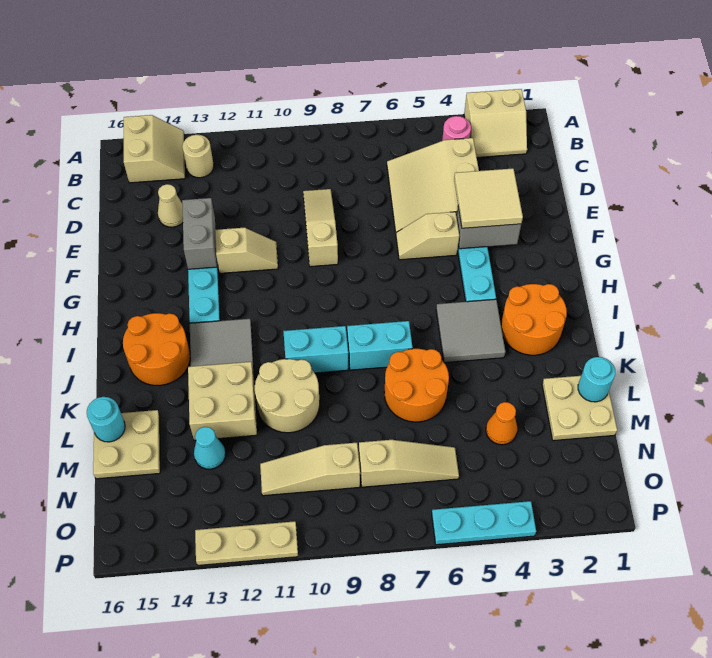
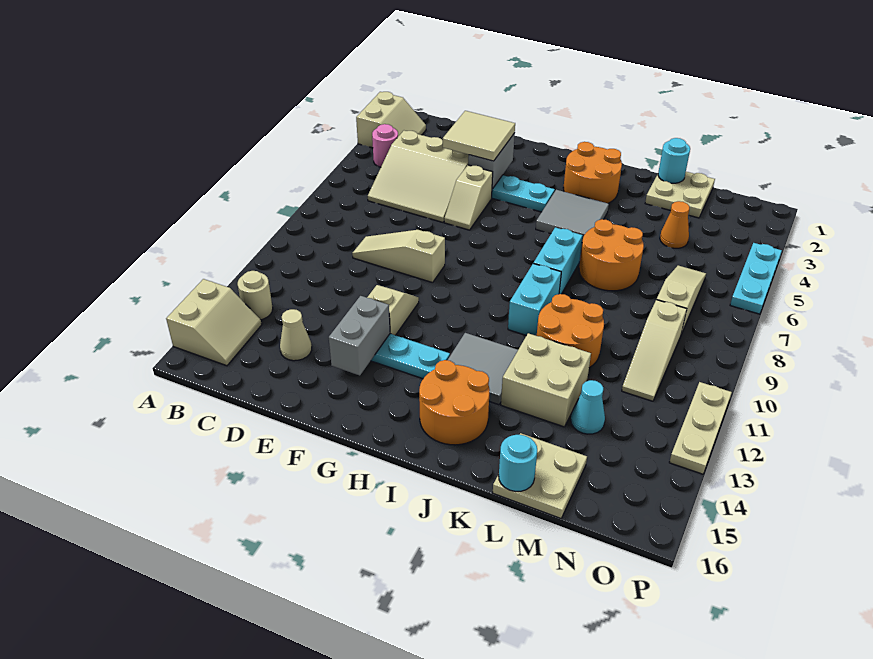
tan slope A14:B15 level 1 top 15 -> tan slope A14:B15 level 1 top A
grey brick E13:F13 level 2 -> grey brick F13:F14 level 2
tan round brick K10:L11 level 1 -> orange round brick K10:L11 level 1

